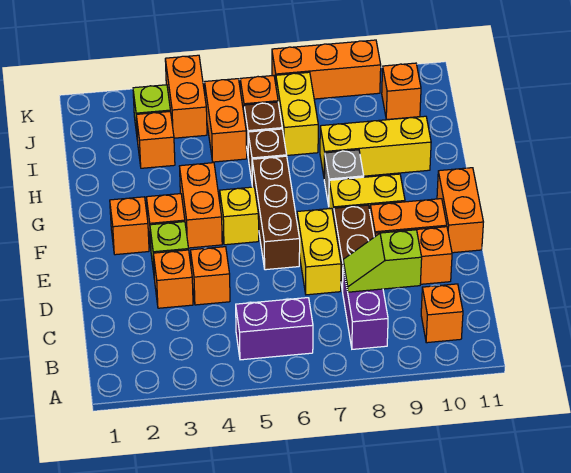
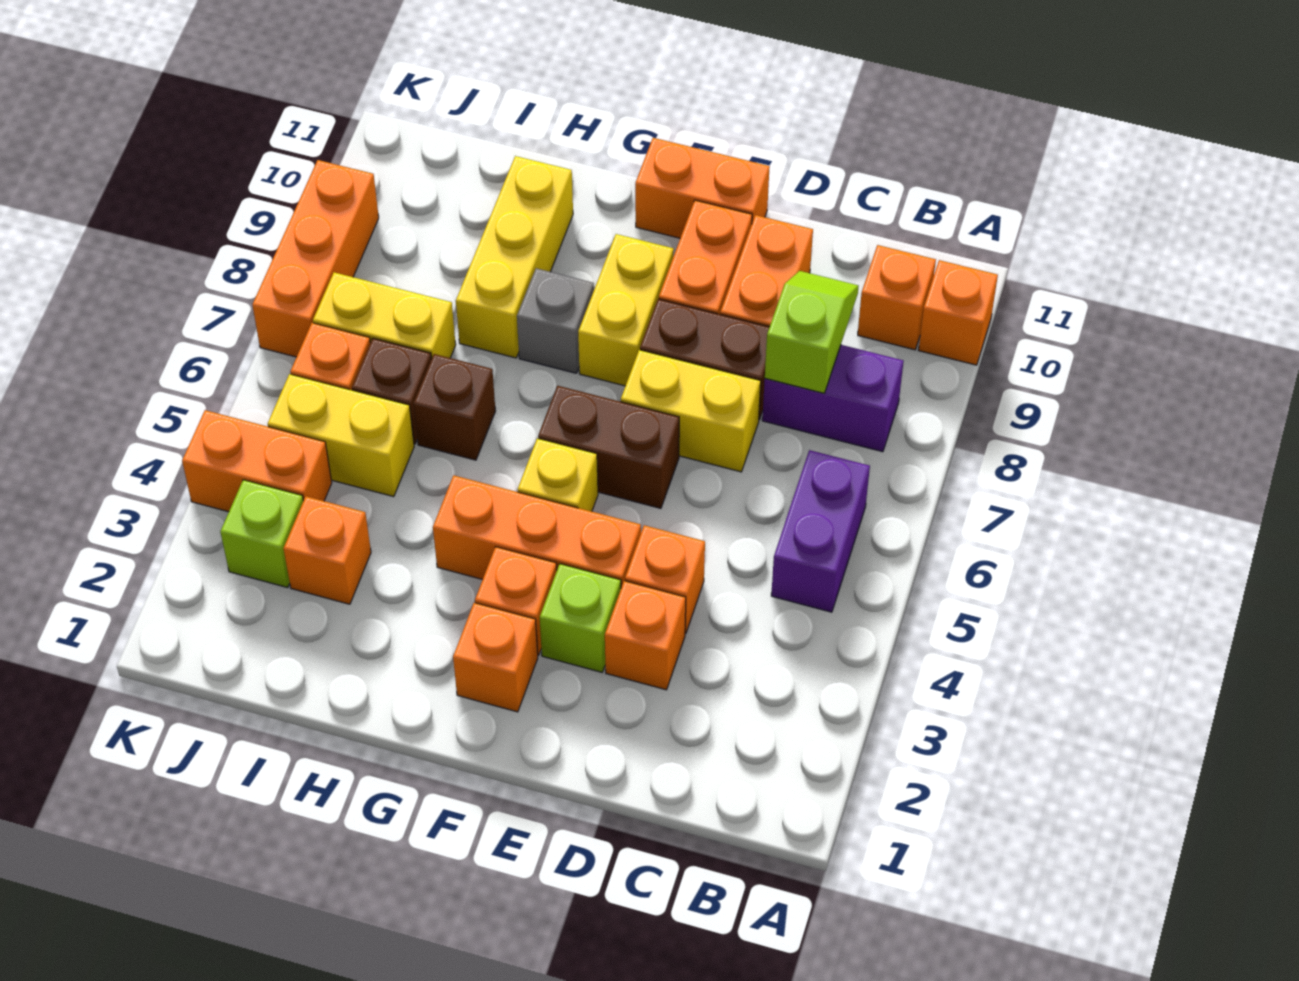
lime slope C8:C9 level 2 top 9 -> lime slope C8:C9 level 2 top 8
brown brick E6:G6 level 1 -> brown brick E6:F6 level 1
orange brick F4:G4 level 1 -> orange brick E4:G4 level 1
orange brick I5:J5 level 1 -> yellow brick I5:J5 level 1
orange brick J10 level 1 -> orange brick A10 level 1

